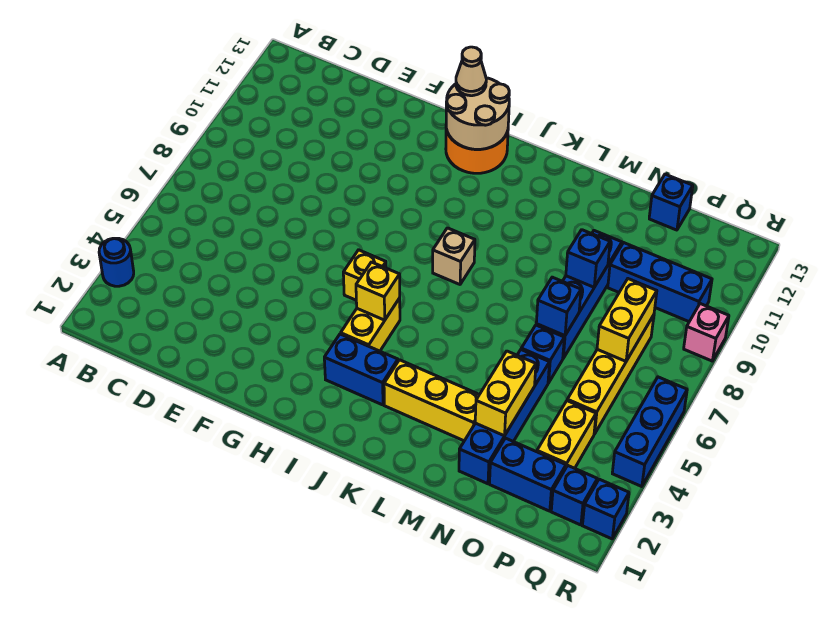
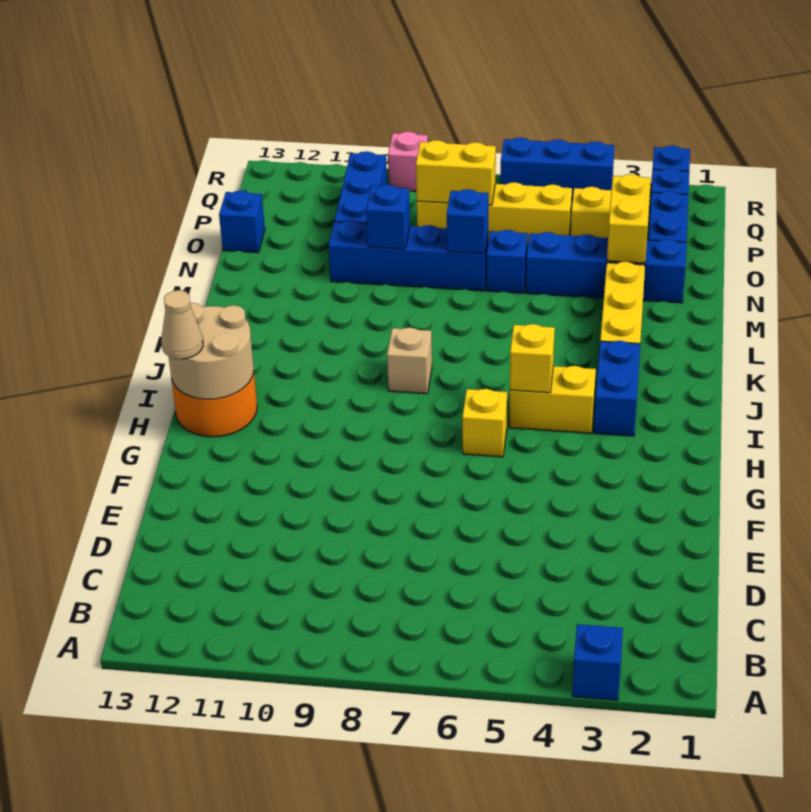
blue round brick A3 level 1 -> blue brick A3 level 1
yellow brick N3:N4 level 2 -> yellow brick N3:O3 level 2

